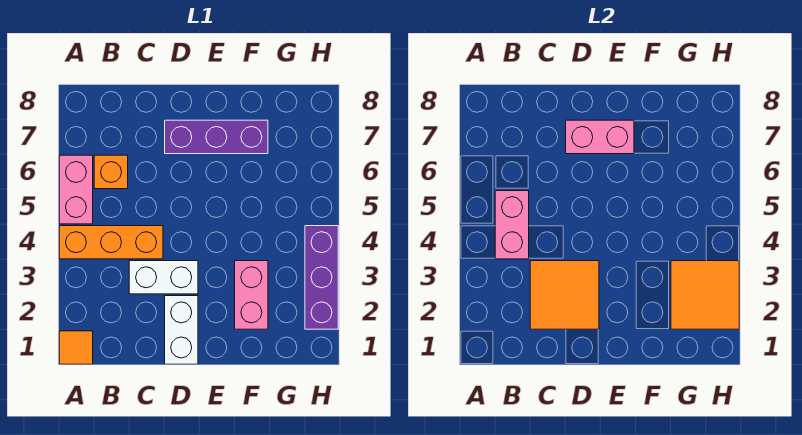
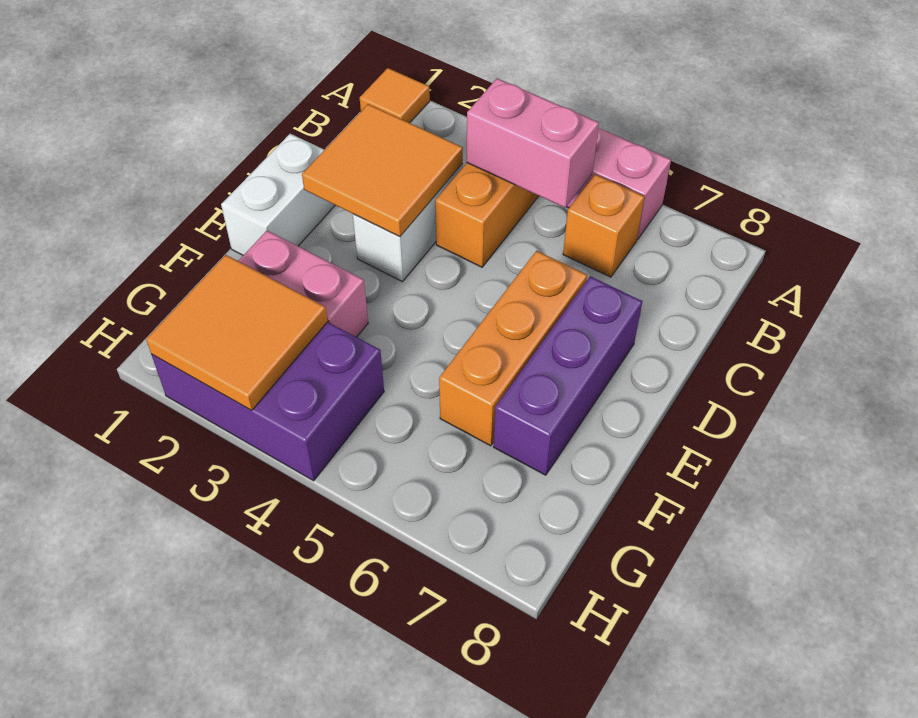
white brick D1:D2 level 1 -> white brick D1:E1 level 1
none -> orange brick D6:F6 level 1
pink brick D7:E7 level 2 -> none
purple brick H2:H4 level 1 -> purple brick G2:H4 level 1

